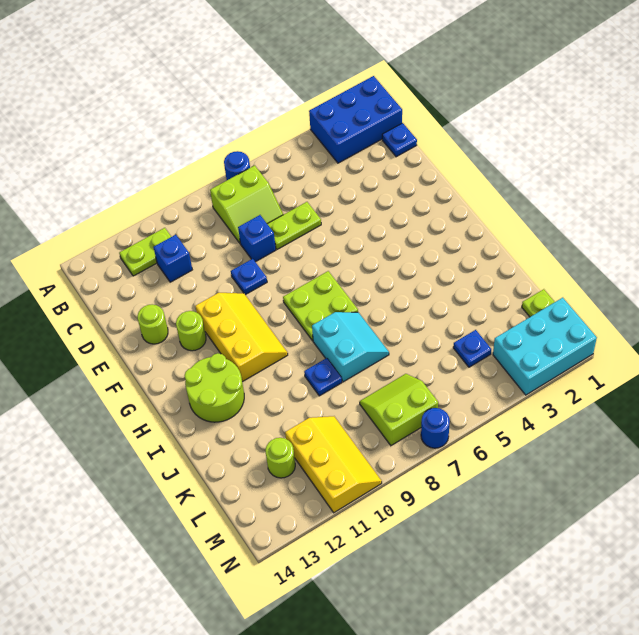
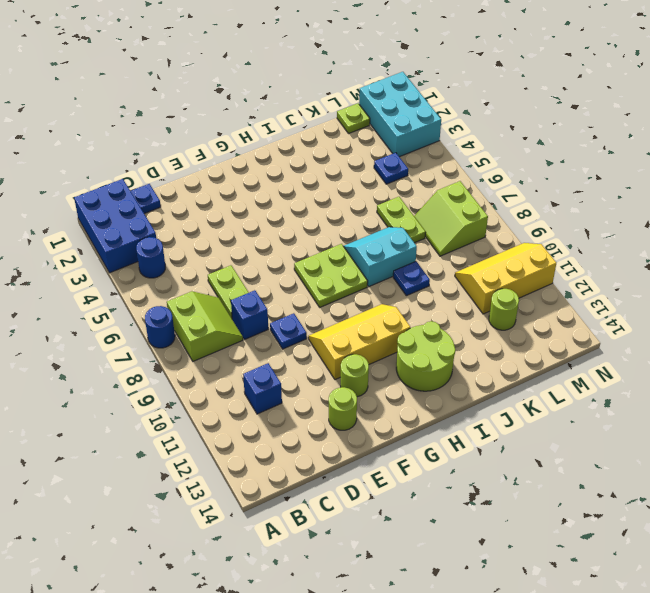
lime plate B11:B12 level 1 -> lime plate K6:K7 level 1
blue round brick N7 level 1 -> blue round brick B4 level 1

